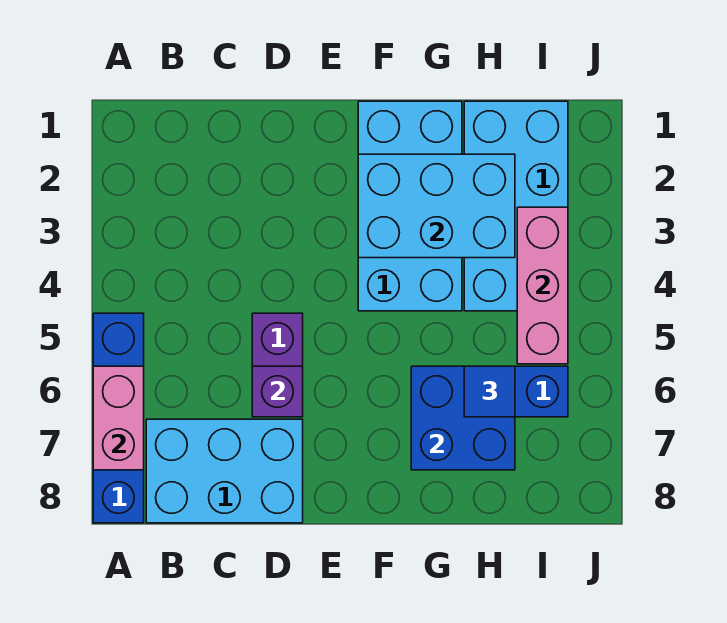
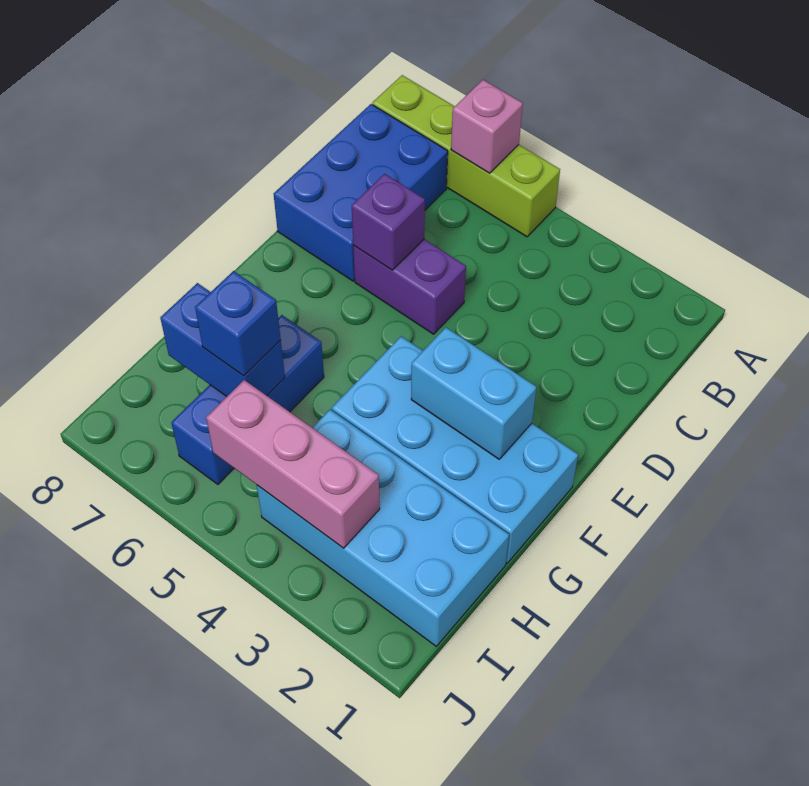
blue brick A5:A8 level 1 -> lime brick A5:A8 level 1
pink brick A6:A7 level 2 -> pink brick A6 level 2
cyan brick B7:D8 level 1 -> blue brick B7:D8 level 1
cyan brick F2:H3 level 2 -> cyan brick F2:F3 level 2
blue brick G6:H7 level 2 -> blue brick H6:H7 level 2
blue tile H6 level 3 -> blue brick H6 level 3

